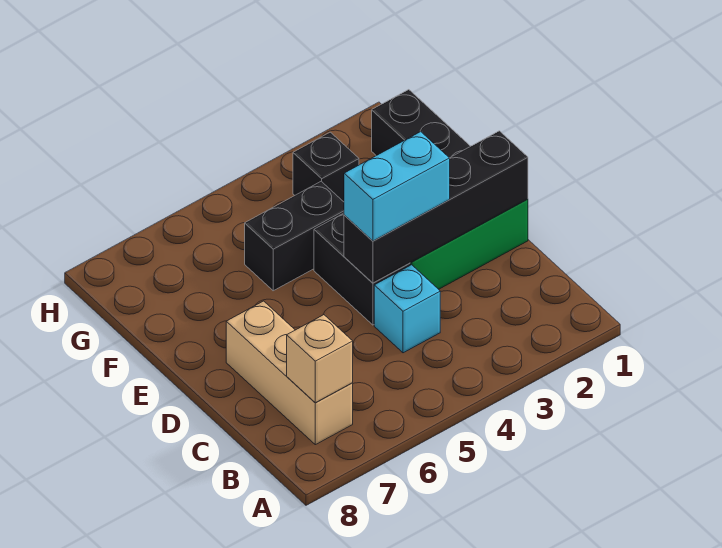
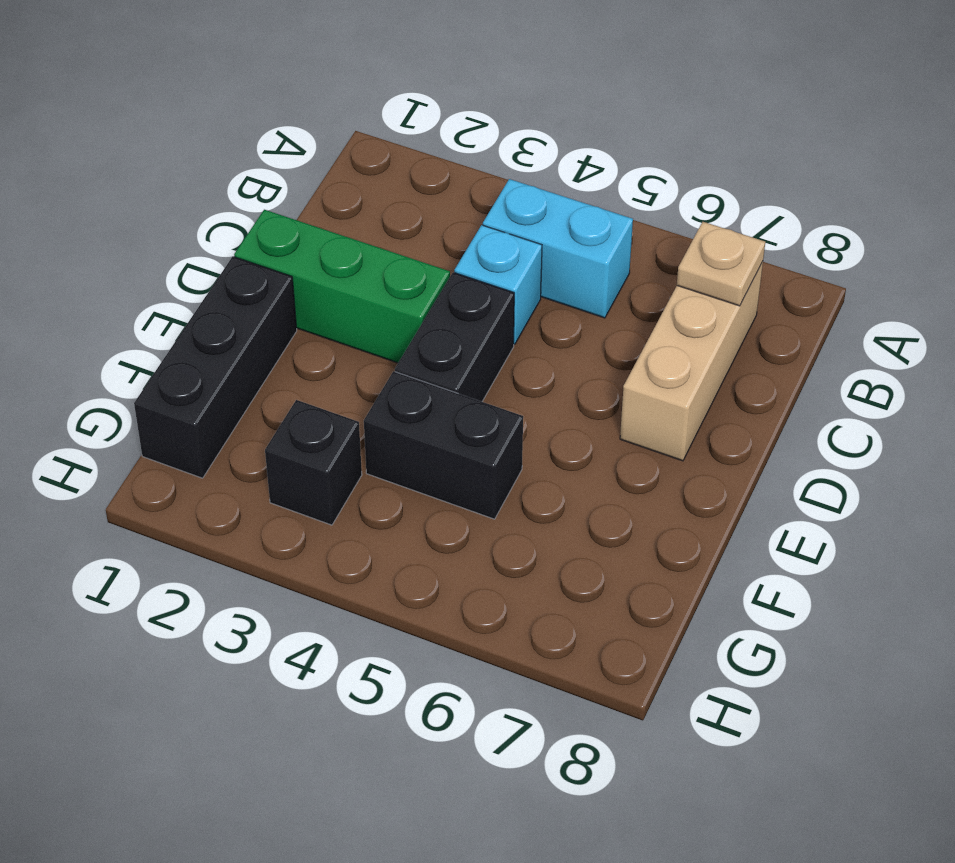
tan brick B7 level 2 -> tan plate B7 level 2
black brick D1:D4 level 2 -> none
cyan brick D3:D4 level 3 -> cyan brick B4:B5 level 1

